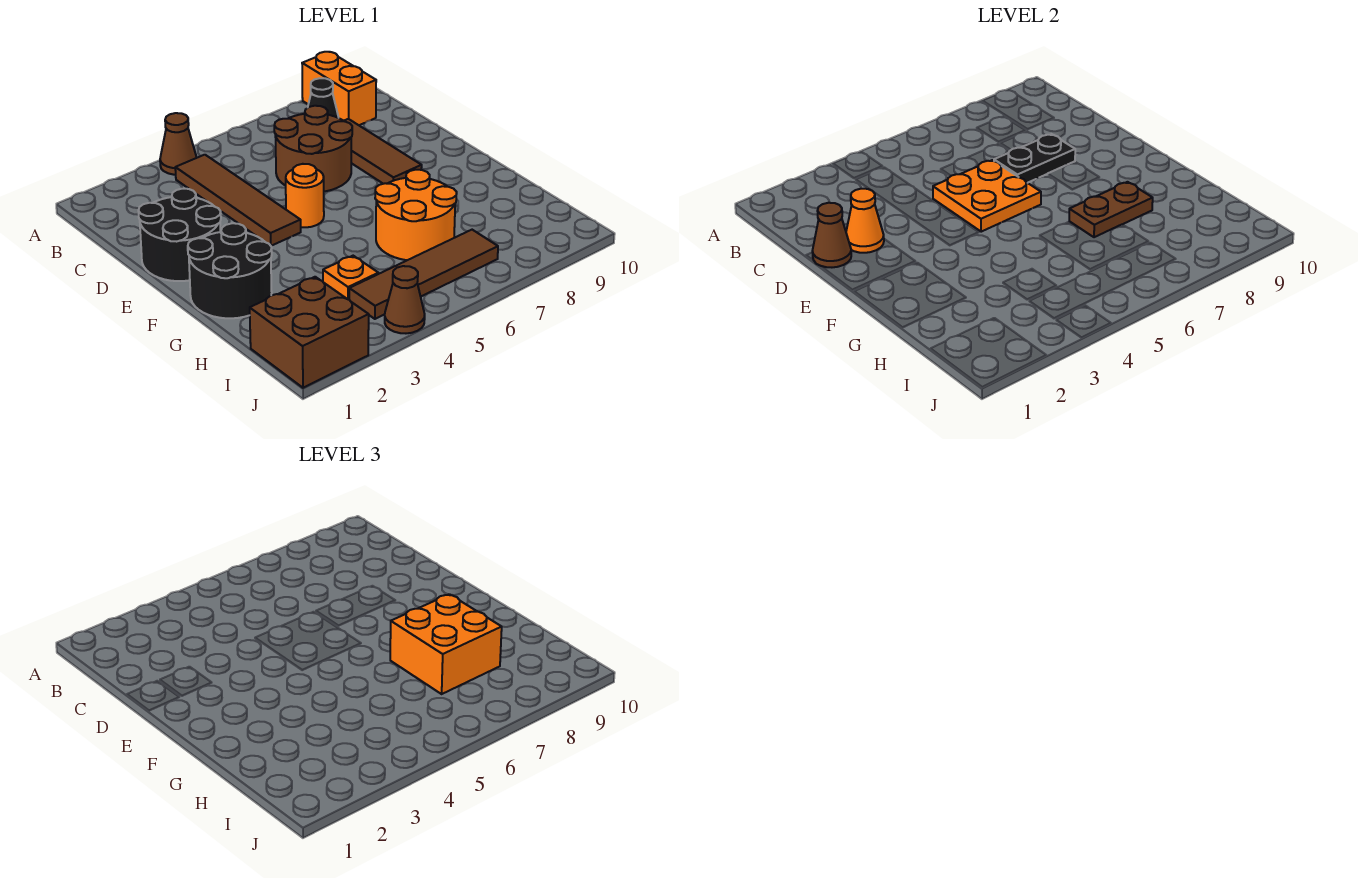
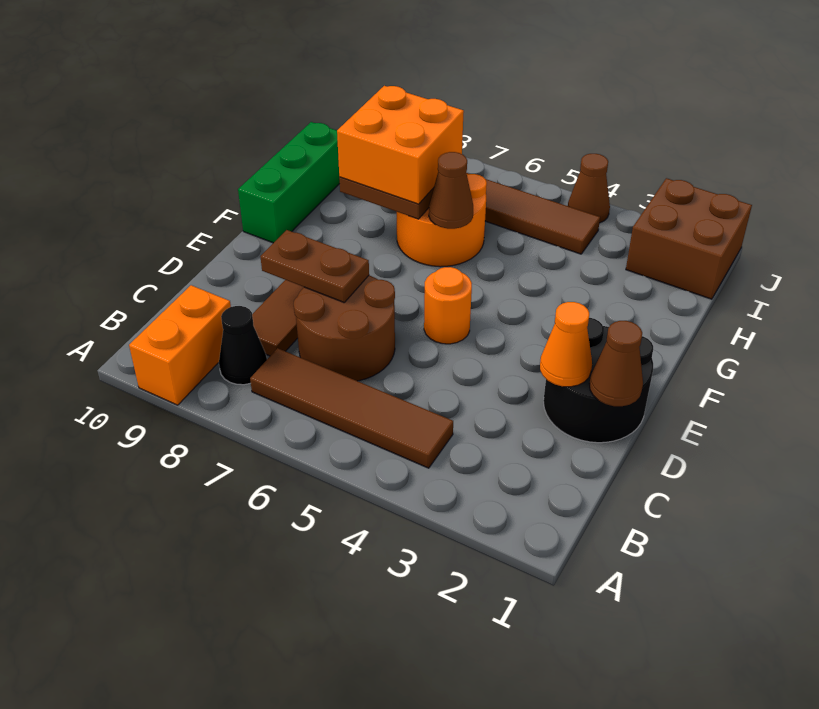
brown cone A4 level 1 -> brown cone G6 level 2
brown tile B4:E4 level 1 -> brown tile B4:B7 level 1
orange plate D5:E6 level 2 -> none
black plate D7:D8 level 2 -> brown plate D7:D8 level 2
black round brick F1:G2 level 1 -> none
none -> green brick F10:H10 level 1
orange plate H4 level 1 -> none

